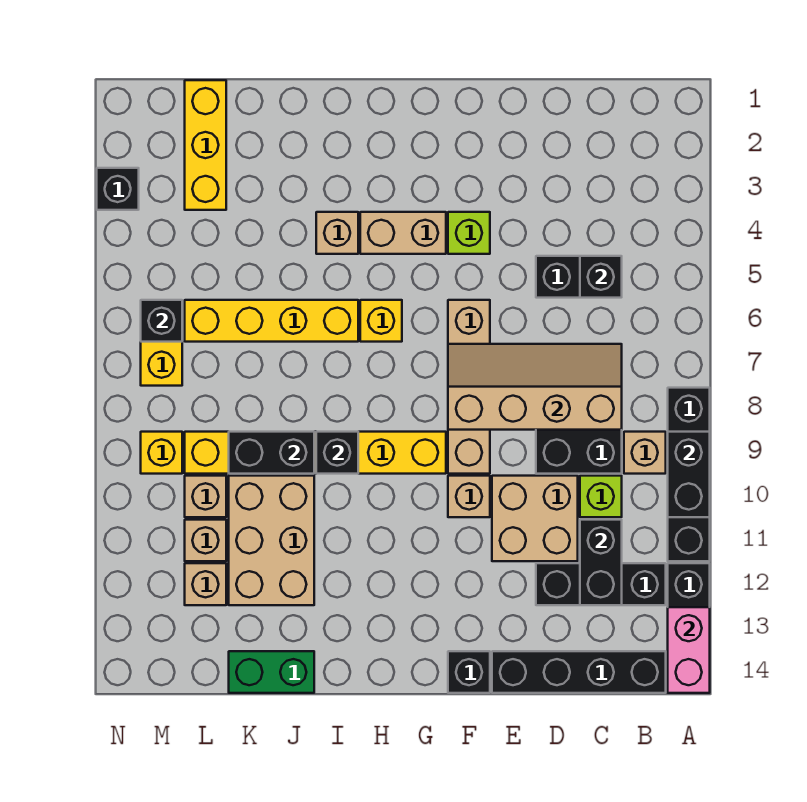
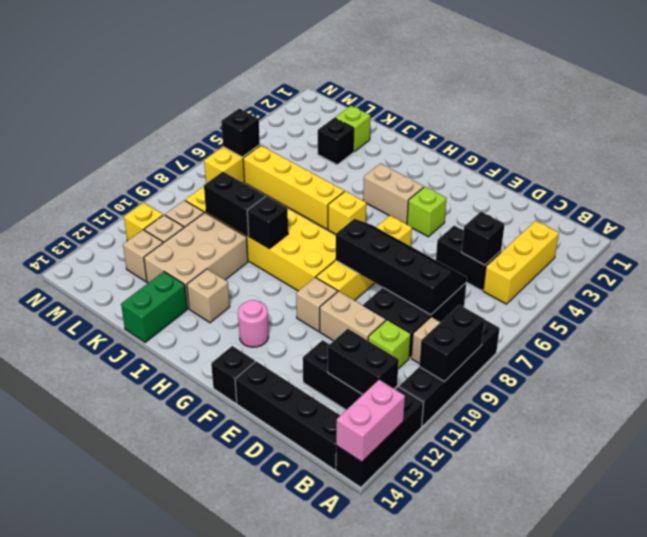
tan slope C7:F8 level 2 top 8 -> black slope C7:F8 level 2 top 8
black brick C11:C12 level 2 -> black brick B12:C12 level 2
tan brick D10:E11 level 1 -> tan brick D10:E10 level 1
tan brick F6:F9 level 1 -> yellow brick F6:F9 level 1
yellow brick G9:L9 level 1 -> yellow brick G8:L9 level 1
none -> pink round brick G12 level 1
tan brick I4 level 1 -> tan brick I12 level 1
green brick J14:K14 level 1 -> green brick J13:J14 level 1
none -> lime brick K2 level 1
yellow brick L1:L3 level 1 -> yellow brick B3:B5 level 1
yellow brick M9 level 1 -> yellow brick M11 level 1
black brick N3 level 1 -> black brick K3 level 1

